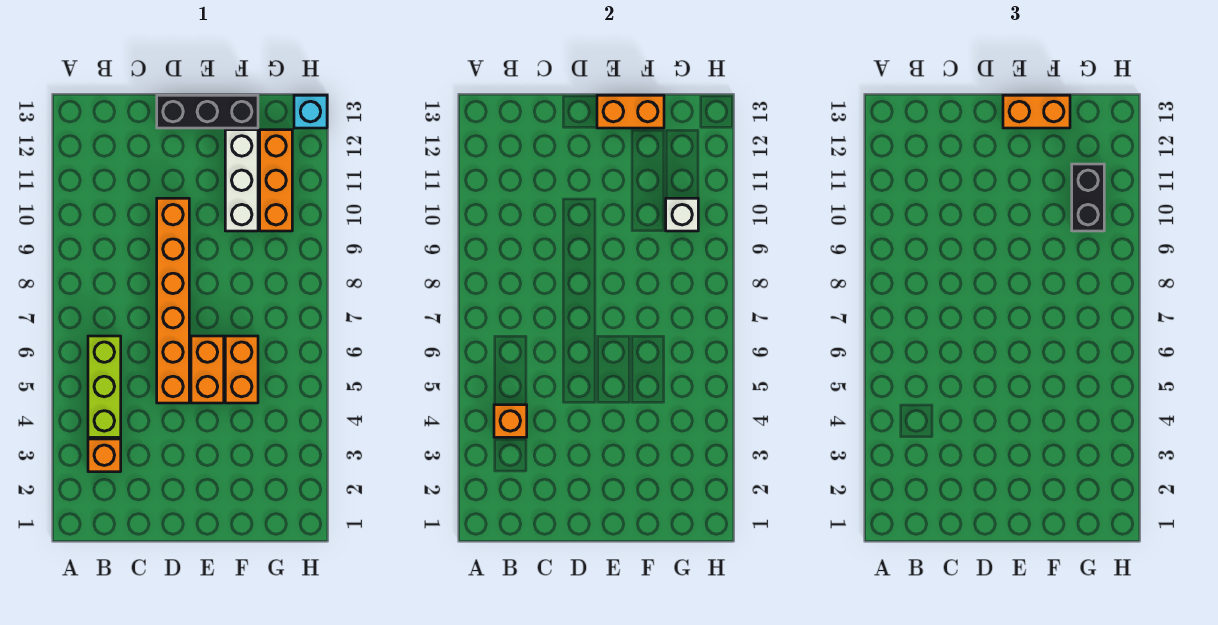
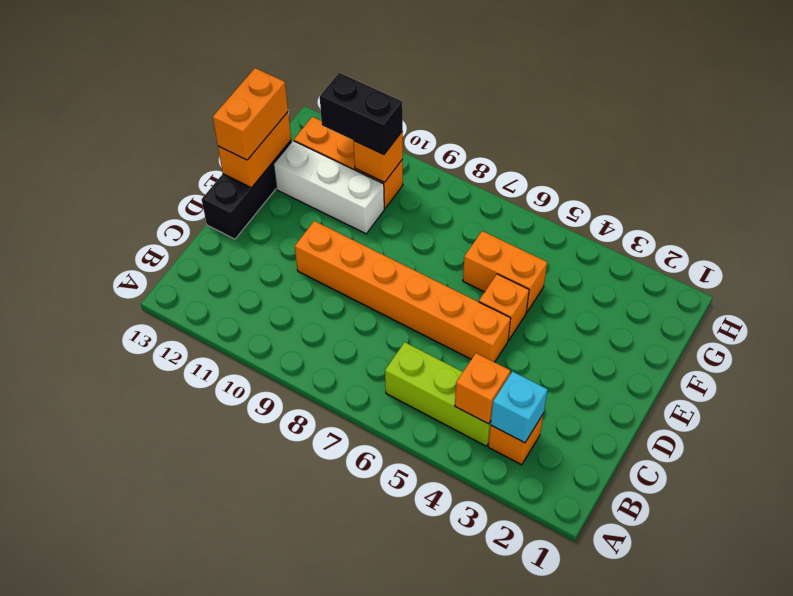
orange brick E5:E6 level 1 -> orange brick E5 level 1
white brick G10 level 2 -> orange brick G10 level 2
cyan brick H13 level 1 -> cyan brick B3 level 2

